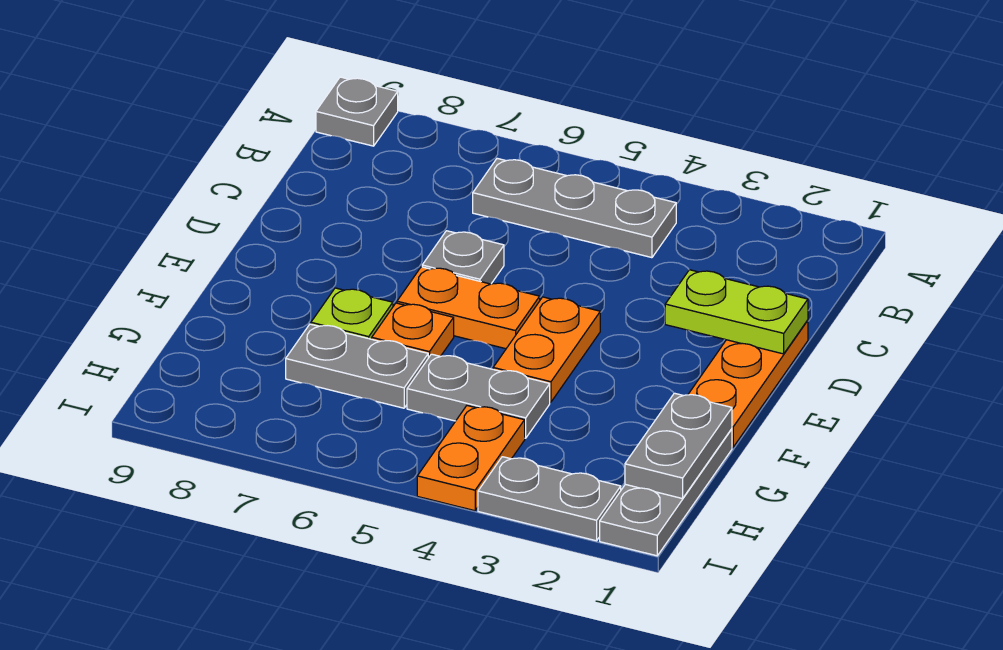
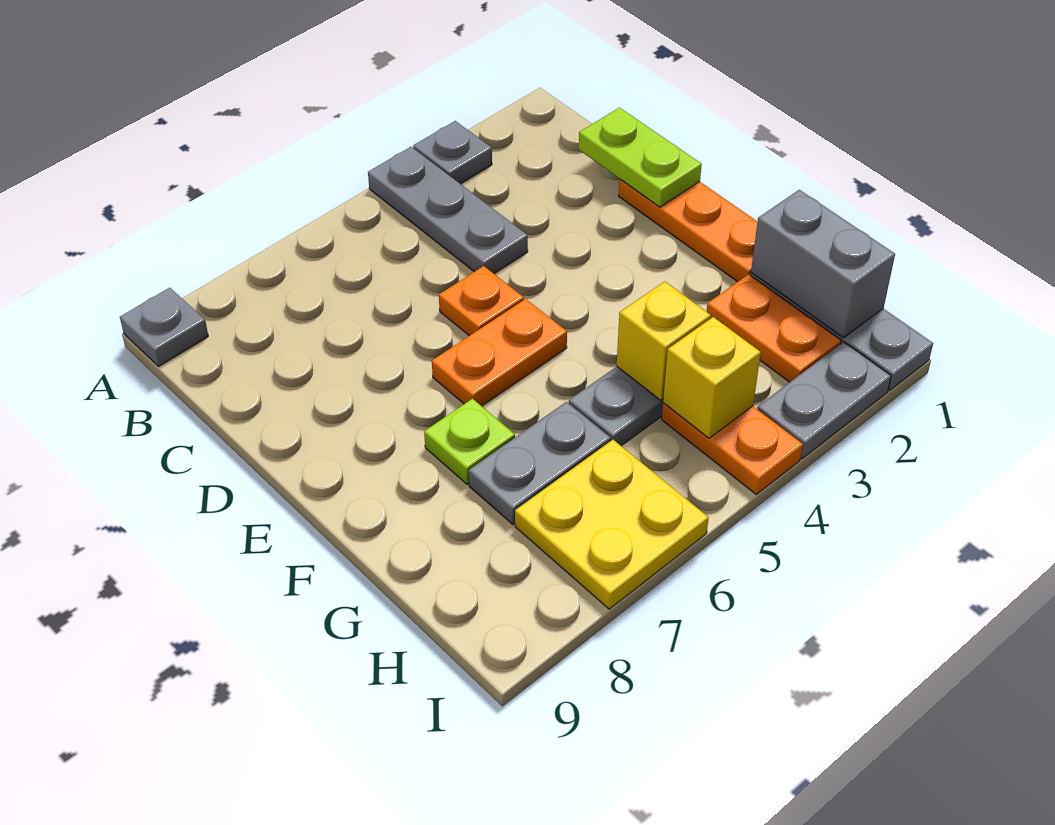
grey plate B4:B6 level 1 -> grey plate A4:C4 level 1
lime plate D1:D2 level 2 -> lime plate C1:D1 level 2
grey plate D6 level 1 -> grey plate A3 level 1
orange plate E4:F4 level 1 -> orange plate G2:H2 level 1
orange plate F6 level 1 -> orange plate D5 level 1
grey plate G1:H1 level 2 -> grey brick G1:H1 level 2
none -> yellow brick G4 level 2
none -> yellow brick H4 level 2
none -> yellow plate H6:I7 level 1

